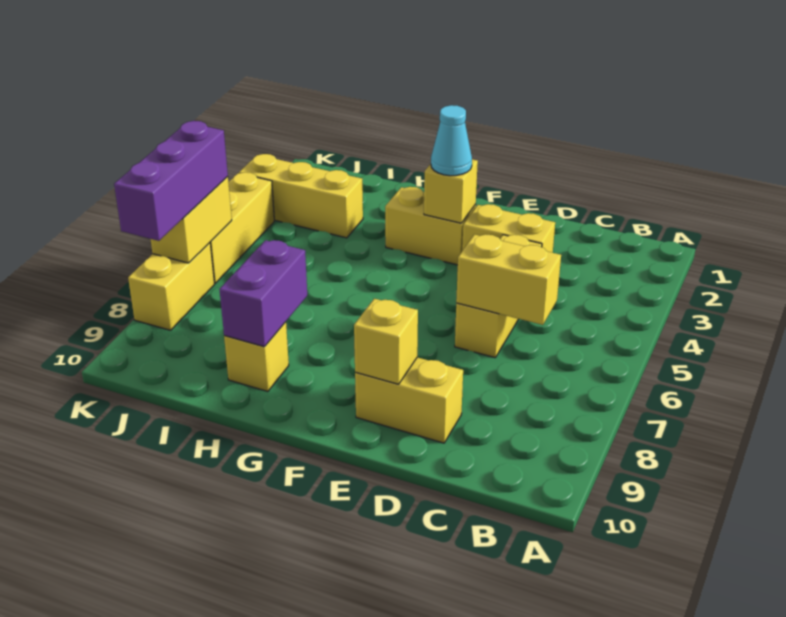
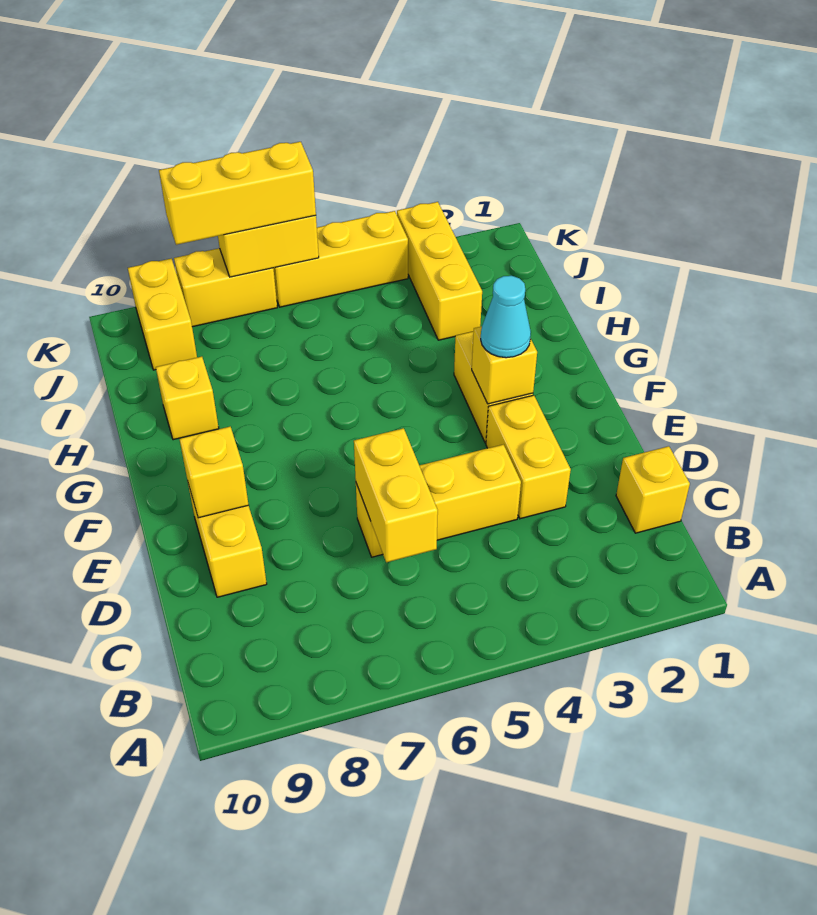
none -> yellow brick C1 level 1
purple brick H8:H9 level 2 -> none
none -> yellow brick J9:K9 level 1
purple brick K6:K8 level 3 -> yellow brick K6:K8 level 3

